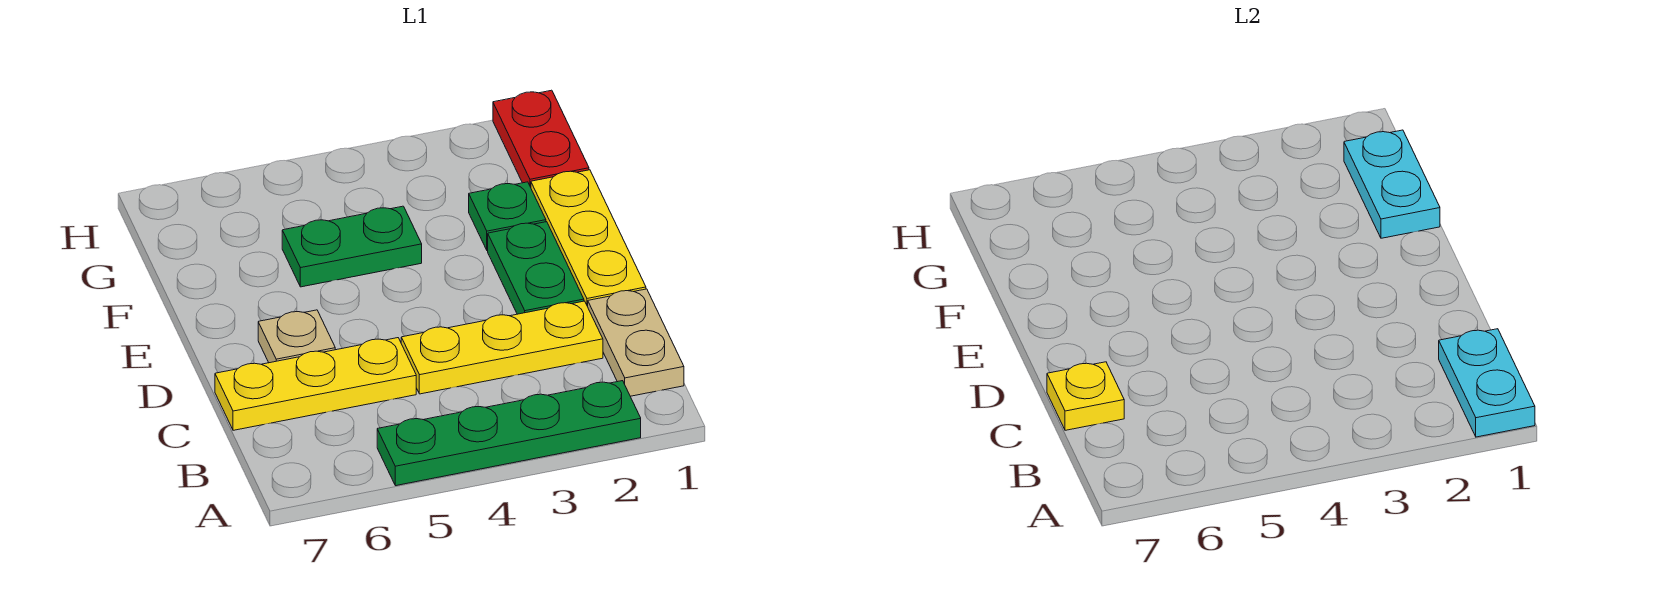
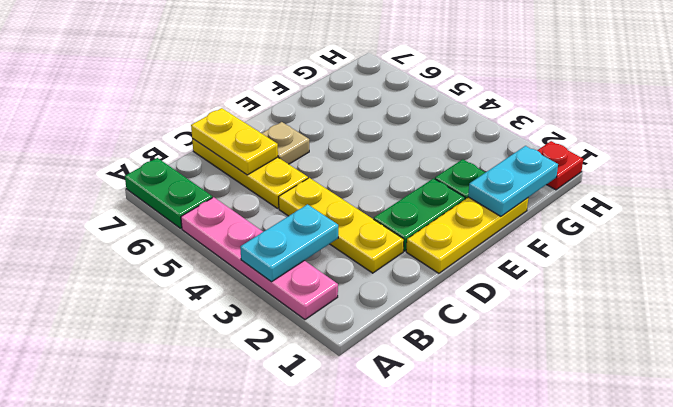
cyan plate A1:B1 level 2 -> cyan plate A3:B3 level 2
green plate A2:A5 level 1 -> pink plate A2:A5 level 1
tan plate B1:C1 level 1 -> none
yellow plate C7 level 2 -> yellow plate C6:C7 level 2
green plate F4:F5 level 1 -> green plate A6:A7 level 1
red plate G1:H1 level 1 -> red plate H1 level 1

